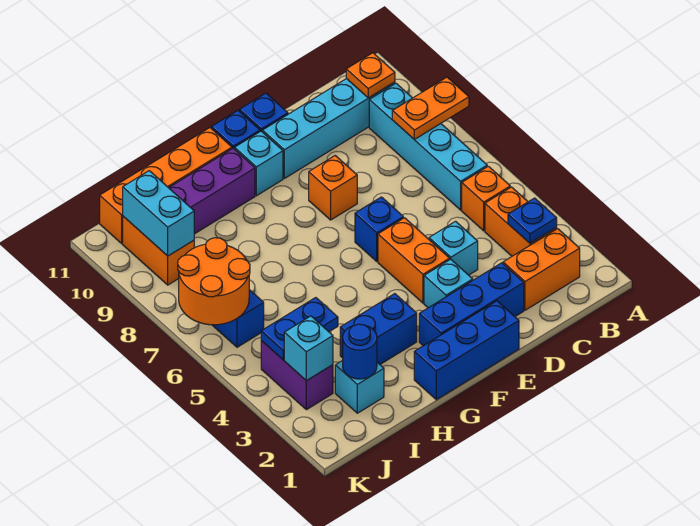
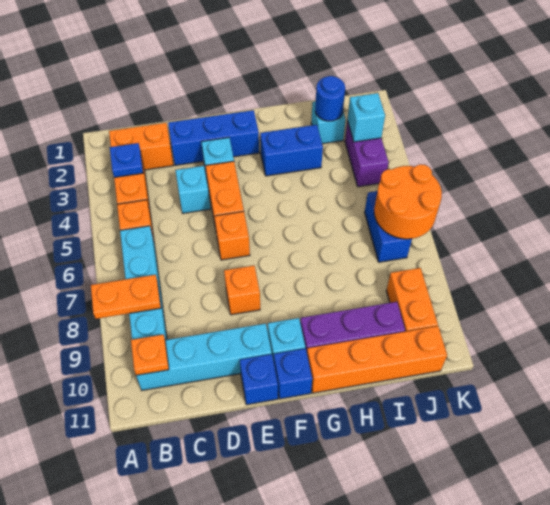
blue brick E1:G1 level 1 -> none
blue brick E6 level 1 -> orange brick E6 level 1
blue plate I4:J4 level 2 -> none
cyan brick J9:J10 level 2 -> none

